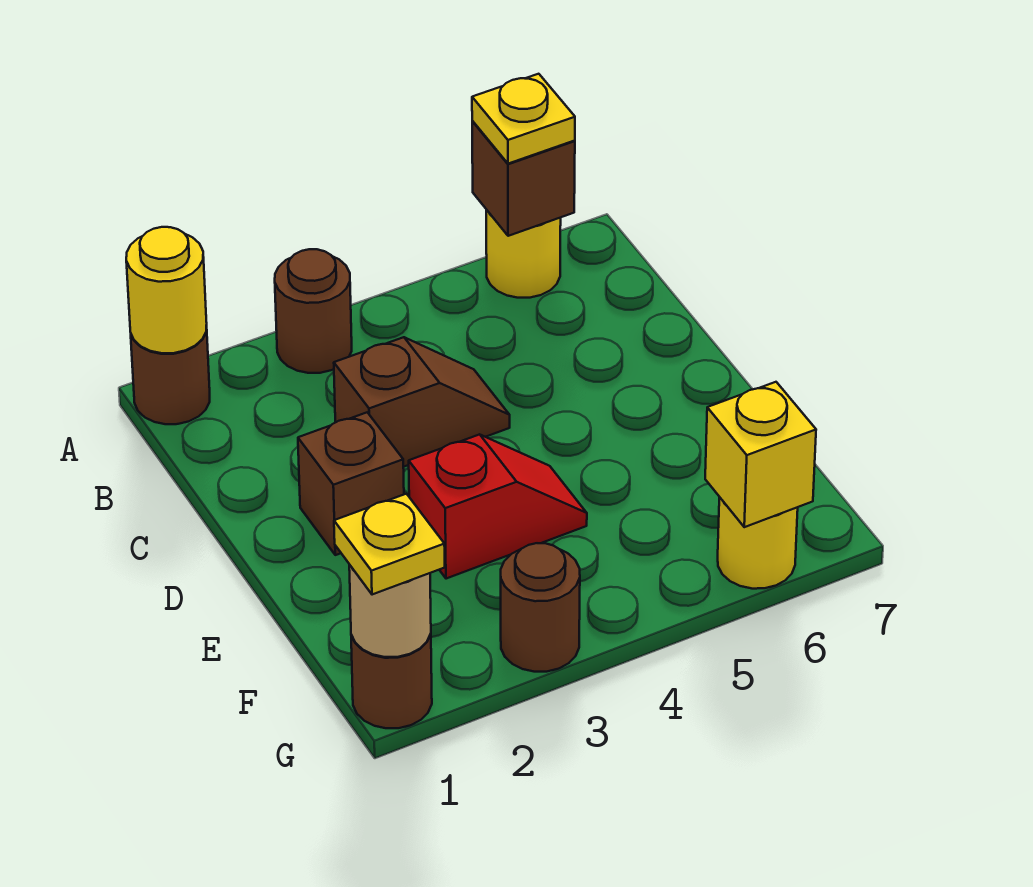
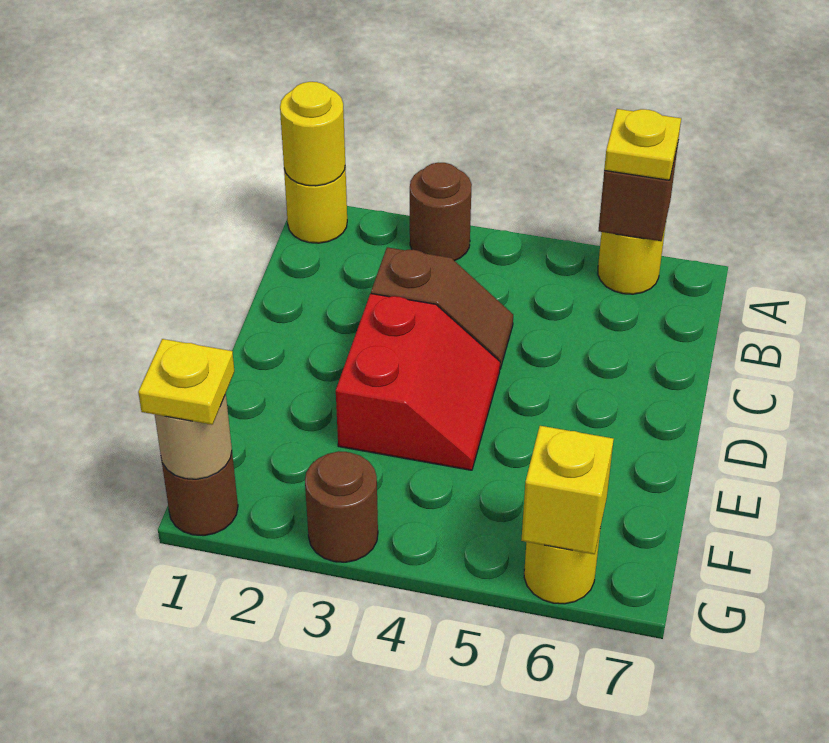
brown round brick A1 level 1 -> yellow round brick A1 level 1
brown brick D2 level 1 -> none
red slope E3:E4 level 1 top 3 -> red slope D3:E4 level 1 top 3

